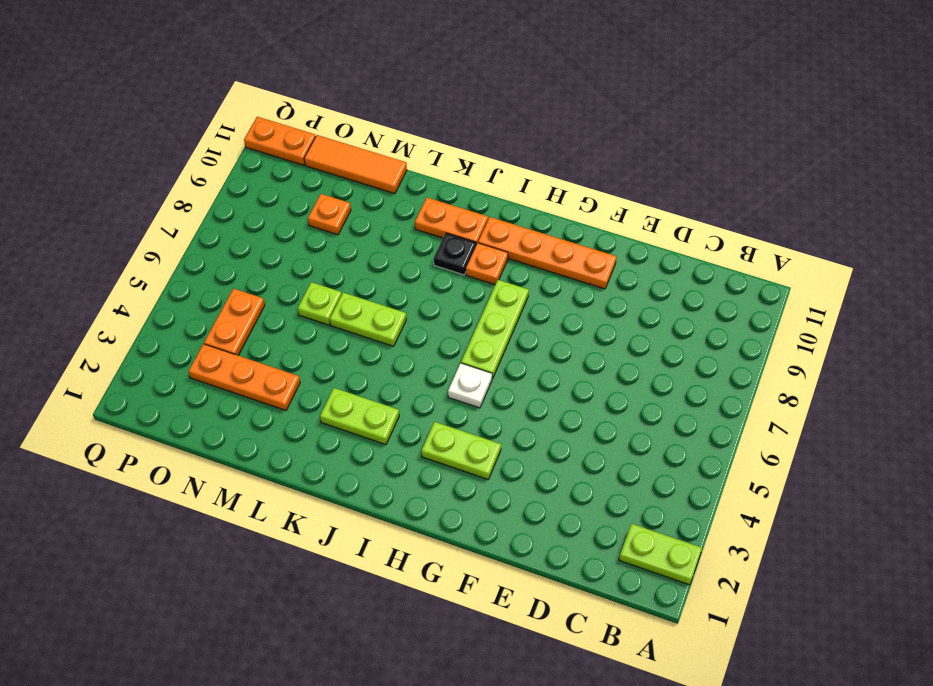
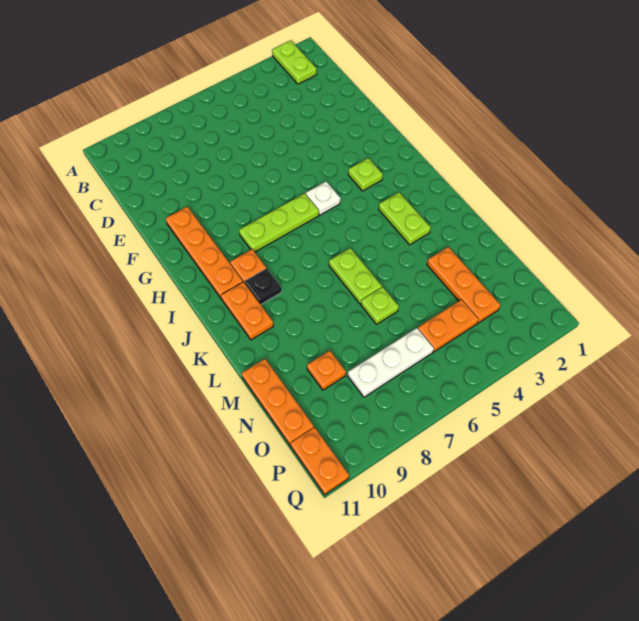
lime plate G3:H3 level 1 -> lime plate H3 level 1
orange tile M11:O11 level 1 -> orange plate M11:O11 level 1
none -> white plate O6:O8 level 1

